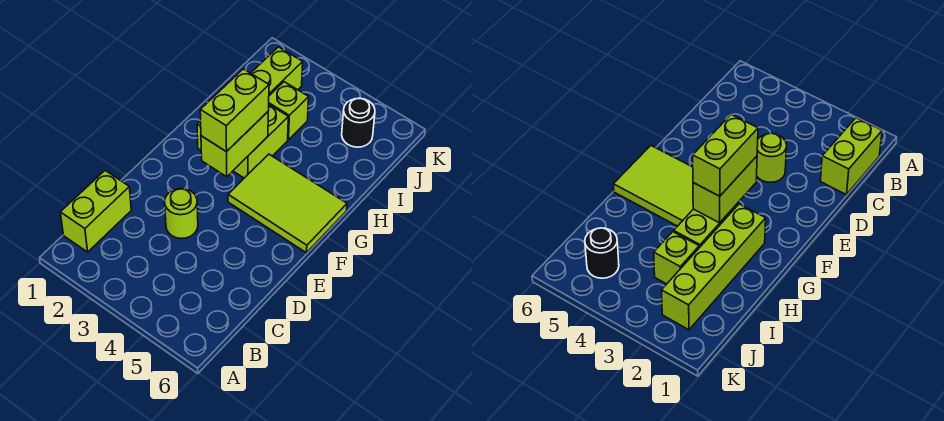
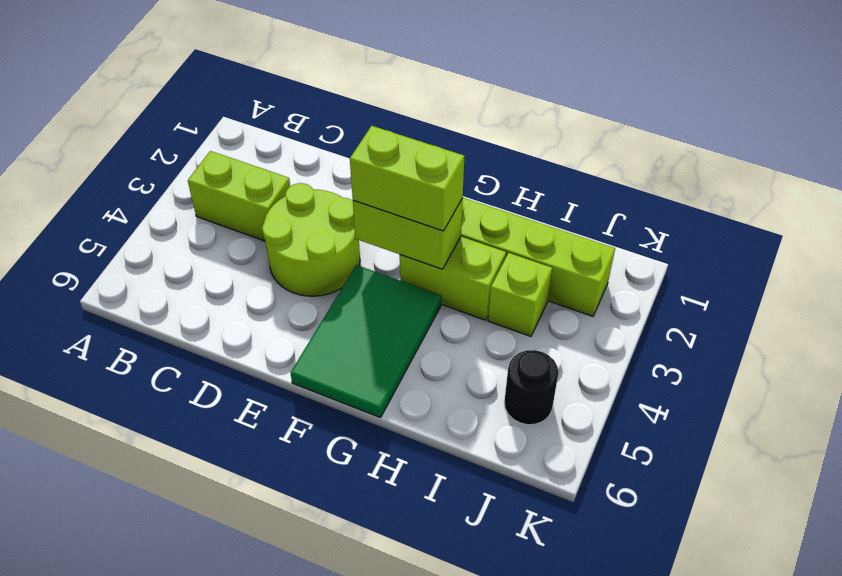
lime brick B1:C1 level 1 -> lime brick B3:C3 level 1
lime round brick D3 level 1 -> lime round brick D3:E4 level 1
lime tile F4:G6 level 1 -> green tile F4:G6 level 1

